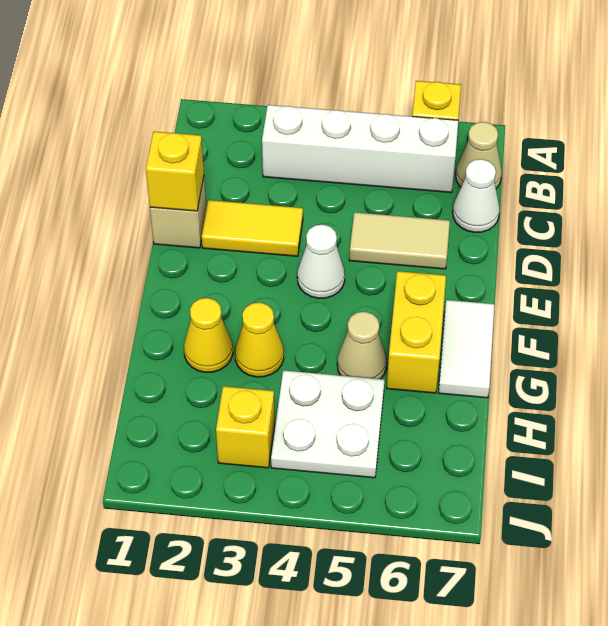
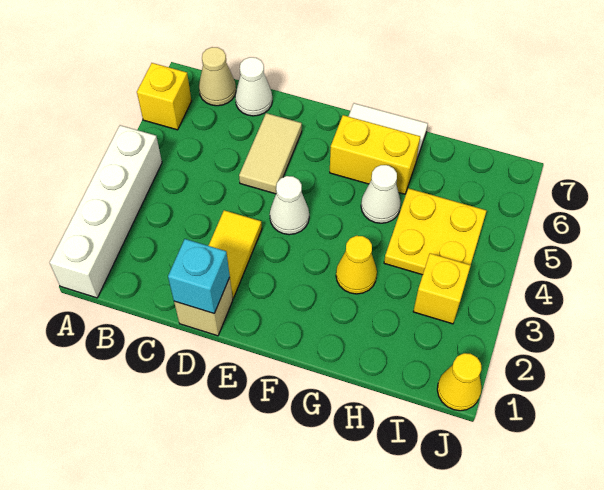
white brick B3:B6 level 1 -> white brick A1:A4 level 1
yellow brick D1 level 2 -> cyan brick D1 level 2
yellow cone G2 level 1 -> yellow cone J1 level 1
tan cone G5 level 1 -> white cone G5 level 1
white plate H4:I5 level 1 -> yellow plate H4:I5 level 1

